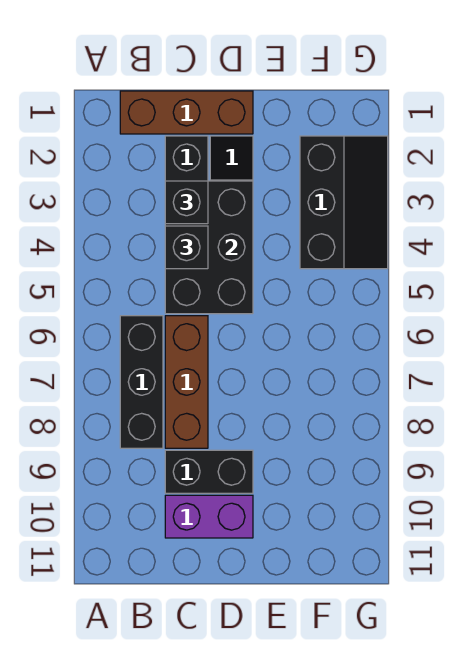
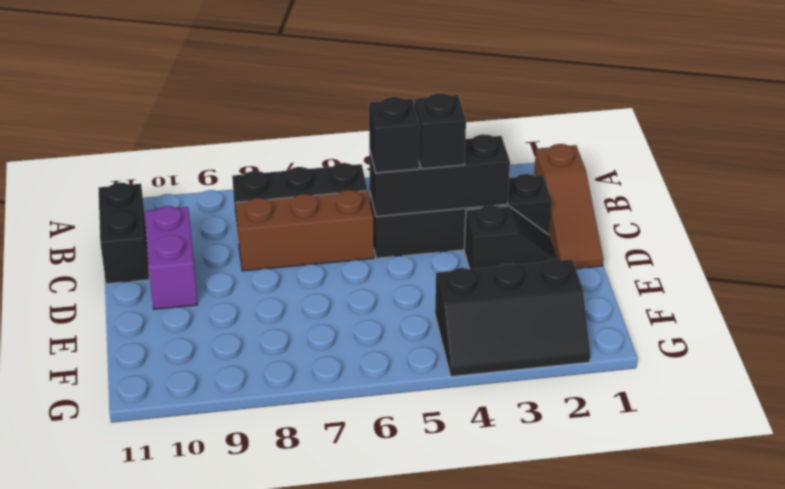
brown brick B1:D1 level 1 -> brown slope B1:D1 level 1 top B
black brick C3:D5 level 2 -> black brick C3:C5 level 2
black brick C3 level 3 -> black brick C5 level 3
black brick C9:D9 level 1 -> black brick B11:C11 level 1

